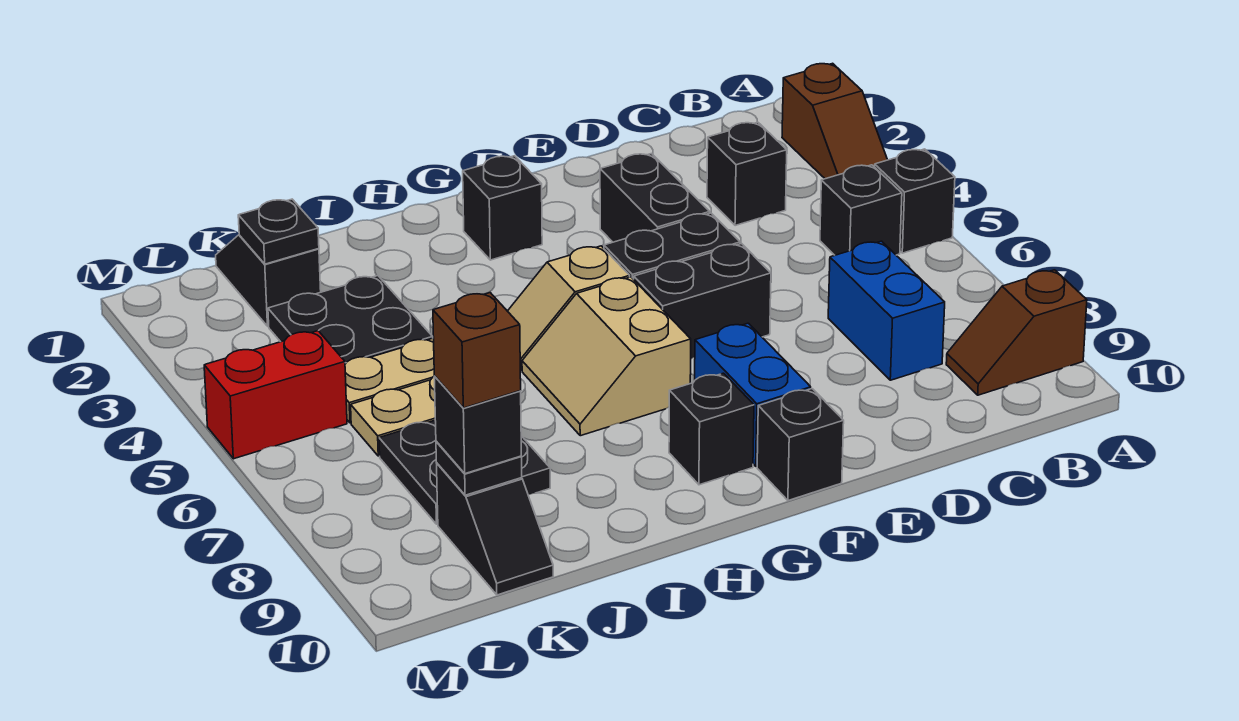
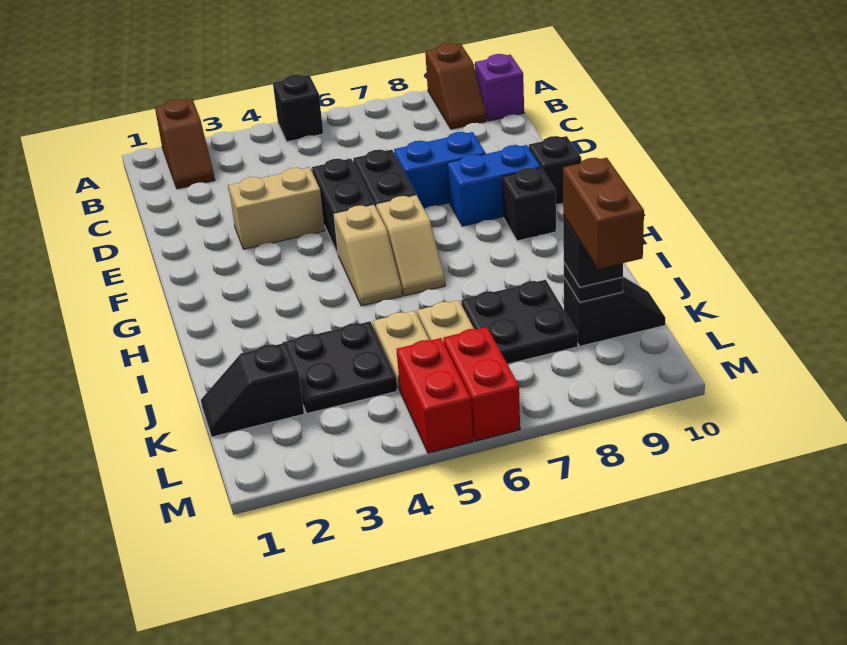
brown slope A2:A3 level 1 top 2 -> brown slope A2:B2 level 1 top A
black brick B5 level 1 -> none
none -> purple brick B10 level 1
black brick C3 level 1 -> none
blue brick C7:C8 level 1 -> blue brick E7:E8 level 1
black brick E3:E4 level 1 -> tan brick E3:E4 level 1
black brick G2 level 1 -> none
tan slope G6:H7 level 1 top G -> tan slope G6:H6 level 1 top G
black plate K2 level 2 -> none
brown brick K9 level 4 -> brown brick K9:L9 level 4
none -> red brick L6:M6 level 1

